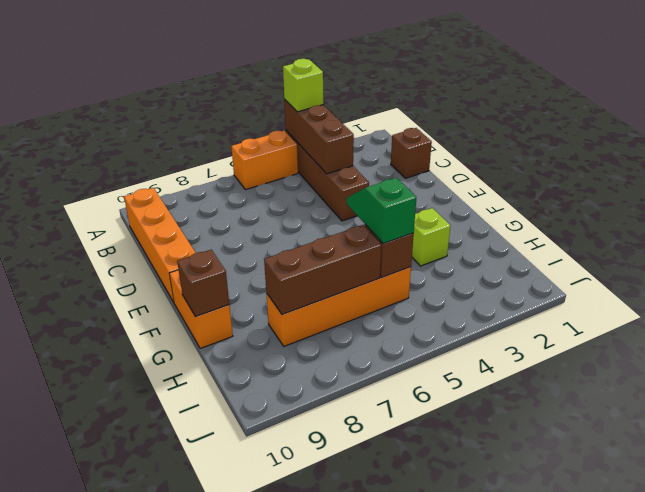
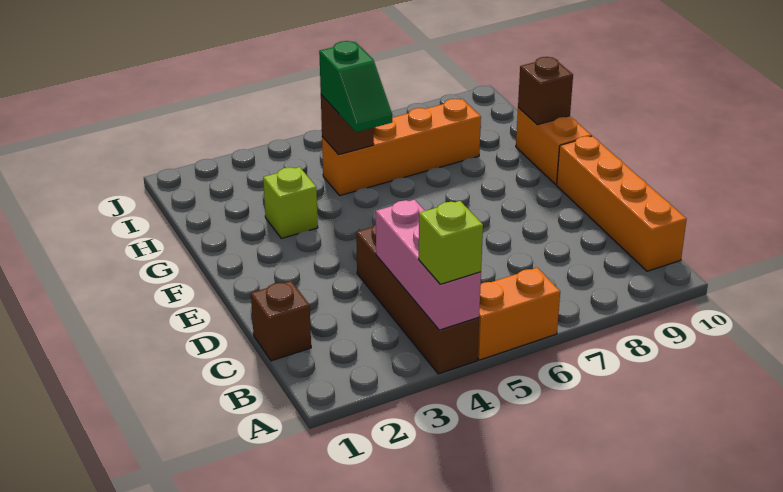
brown brick A4:C4 level 2 -> pink brick A4:C4 level 2
brown brick H6:H8 level 2 -> none

